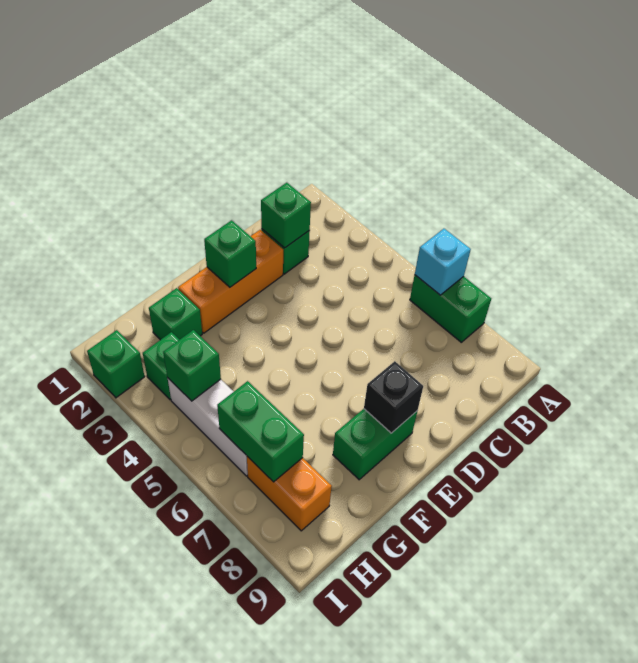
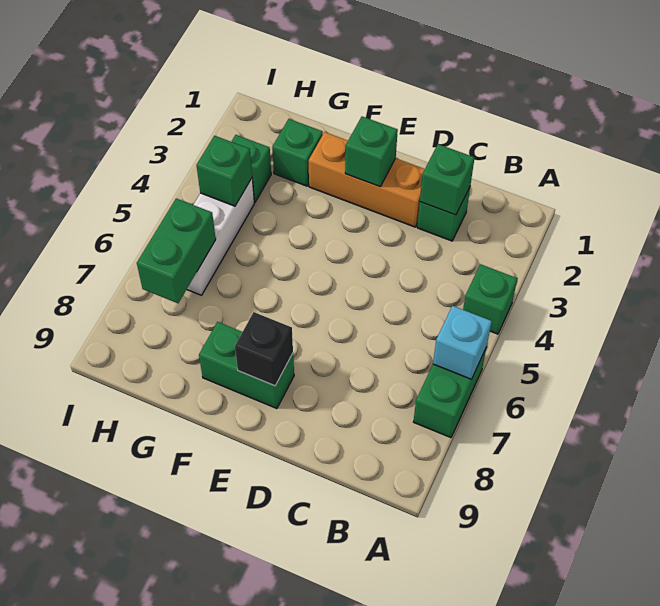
orange brick H7:H8 level 1 -> none
green brick I2 level 1 -> green brick A4 level 1

